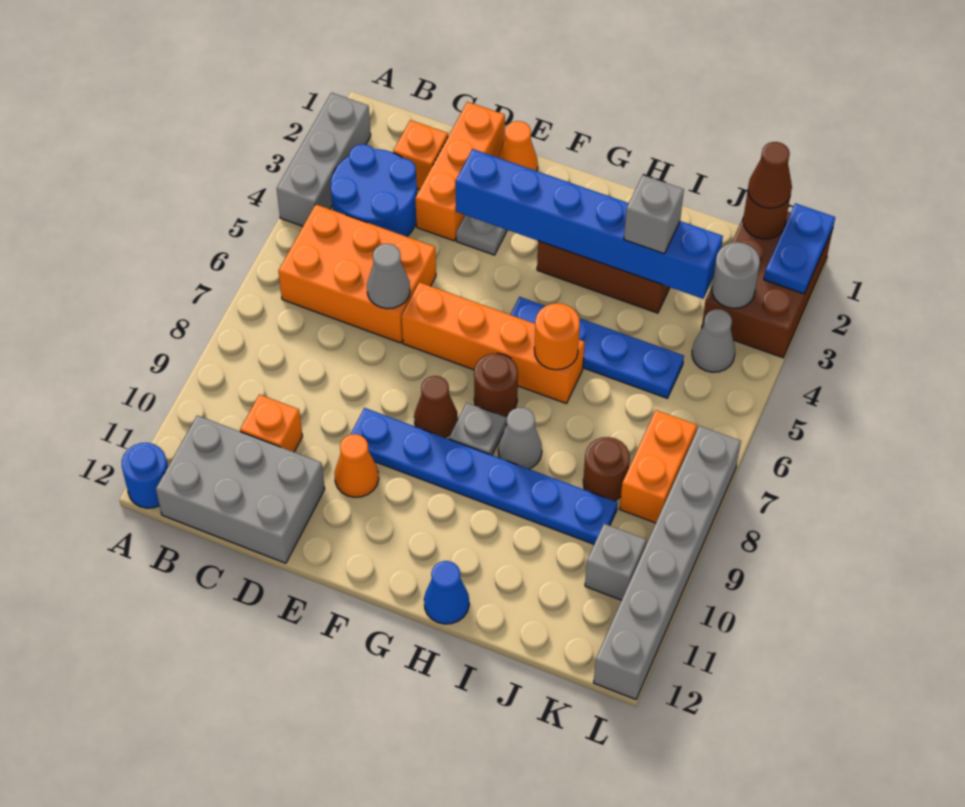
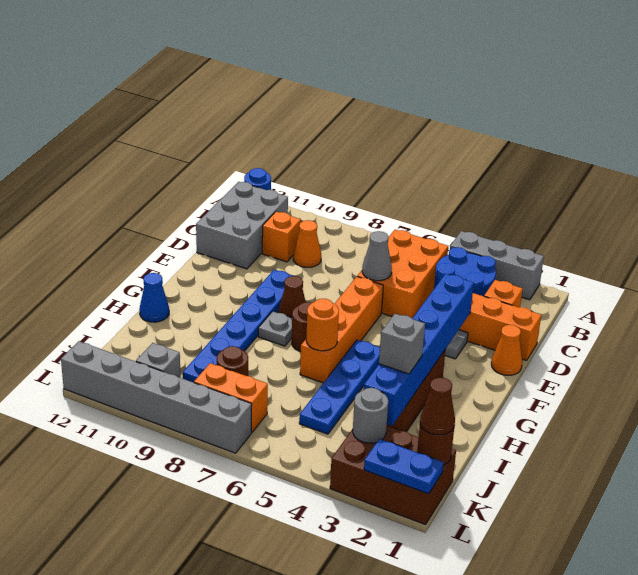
orange cone E10 level 1 -> orange cone C9 level 1
grey cone H8 level 1 -> none
grey cone K4 level 1 -> none

